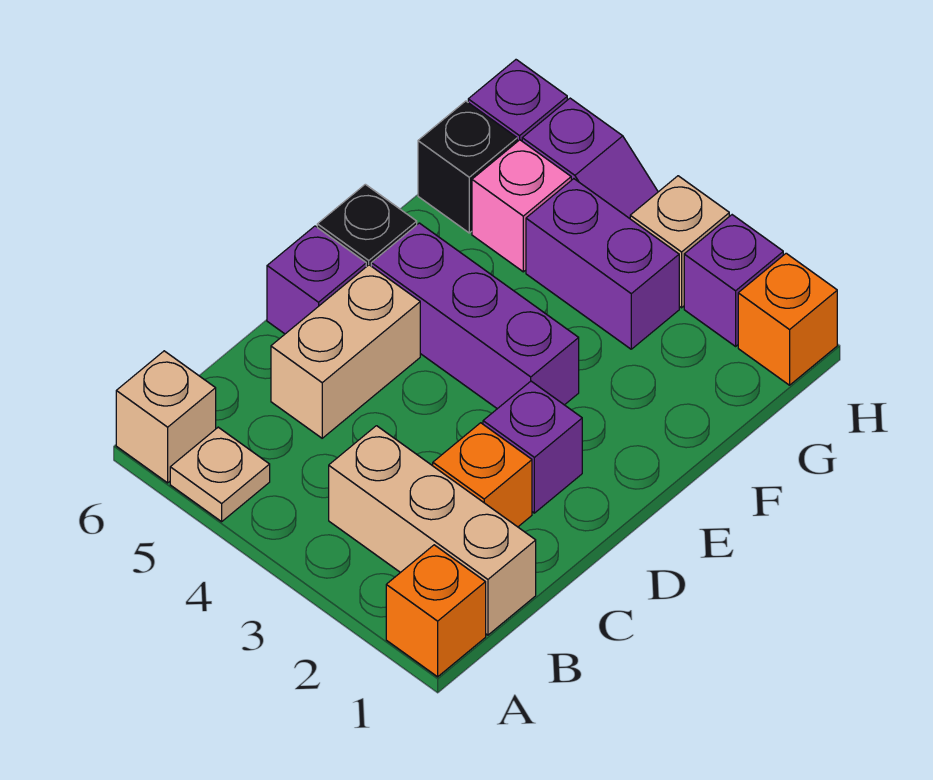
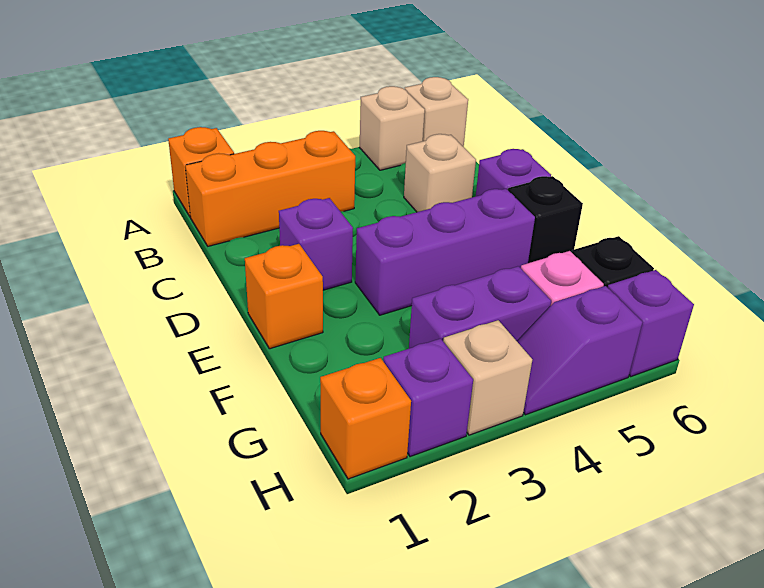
tan plate A5 level 1 -> tan brick A5 level 1
tan brick B1:B3 level 1 -> orange brick B1:B3 level 1
orange brick C2 level 1 -> orange brick E1 level 1
tan brick C5:D5 level 1 -> tan brick C5 level 1

